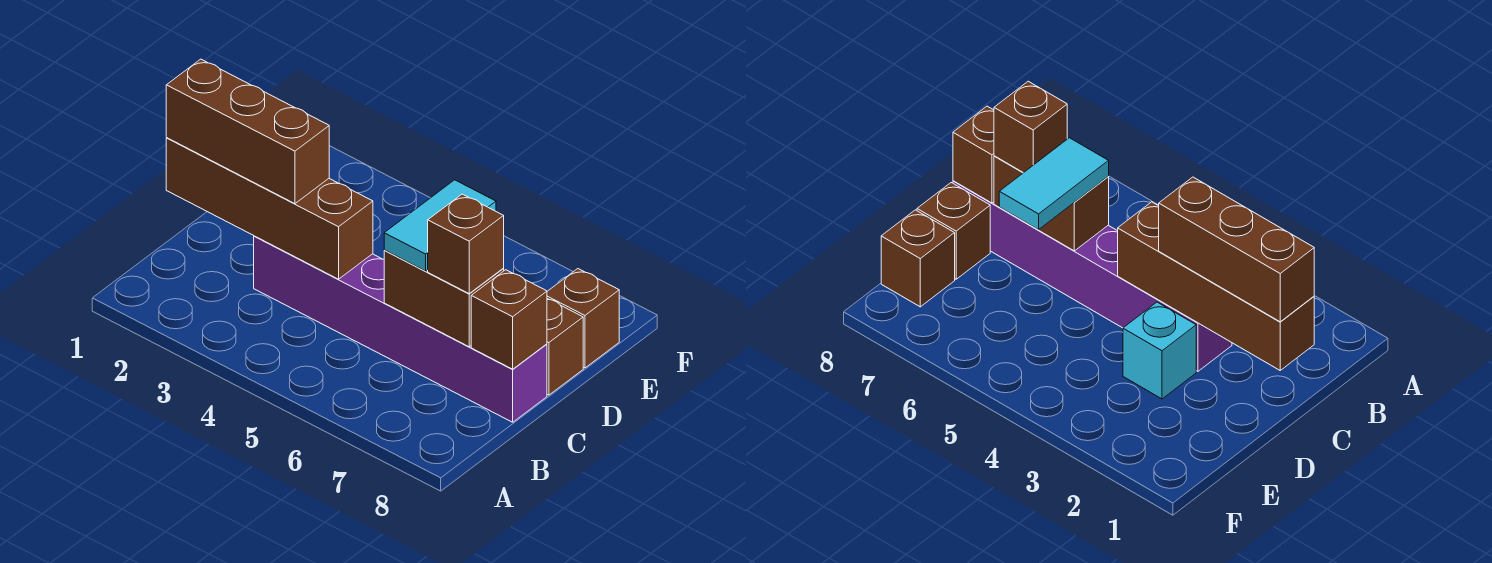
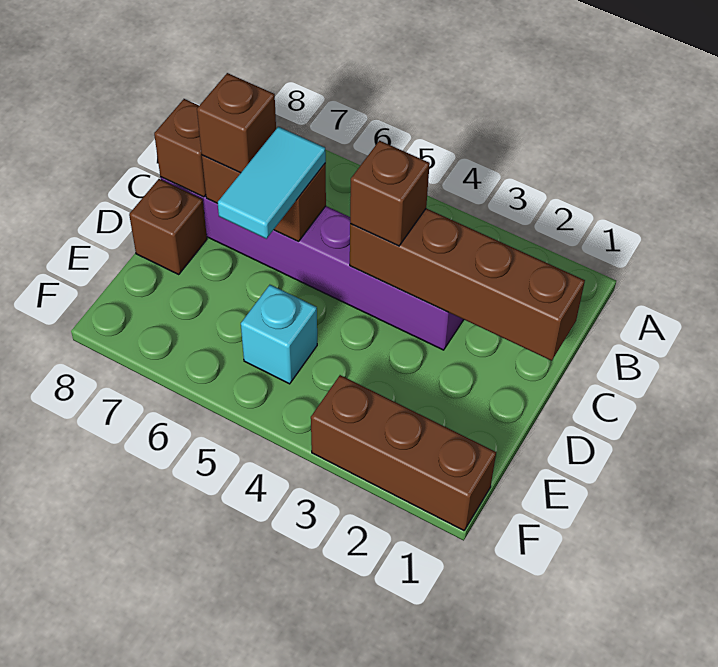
brown brick C1:C3 level 3 -> brown brick F1:F3 level 1
cyan brick D3 level 1 -> cyan brick E5 level 1
brown brick E8 level 1 -> brown brick C4 level 3

